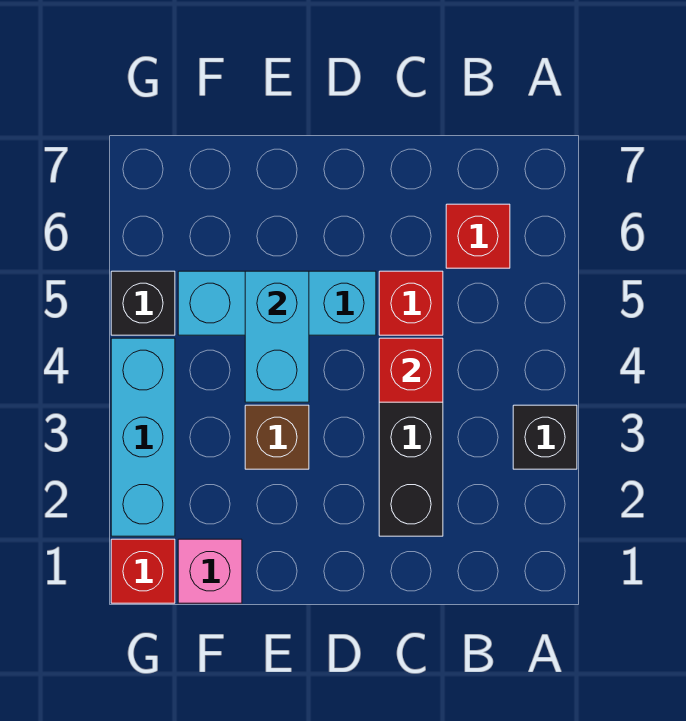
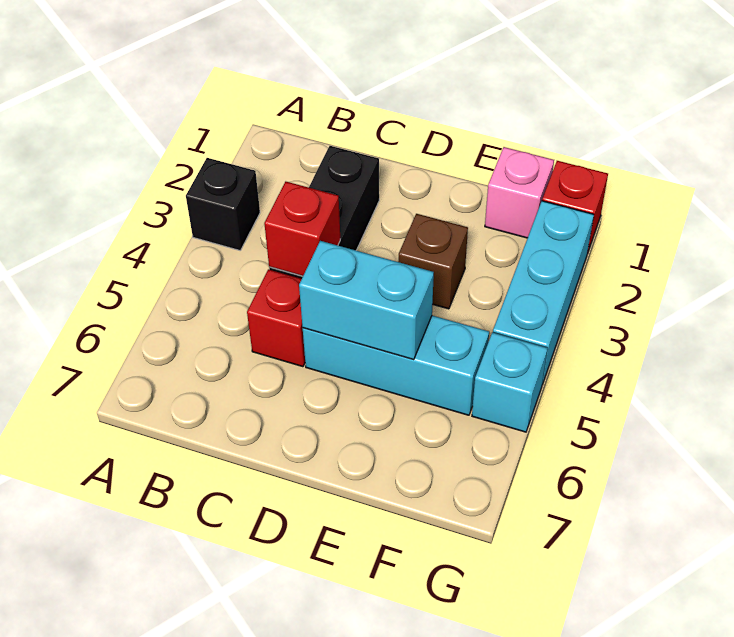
red brick B6 level 1 -> none
cyan brick E4:E5 level 2 -> cyan brick D5:E5 level 2
black brick G5 level 1 -> cyan brick G5 level 1

